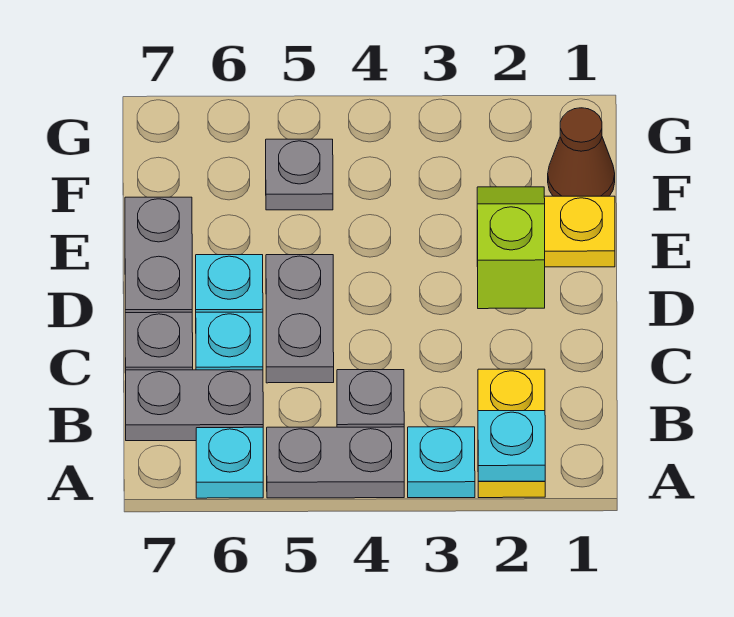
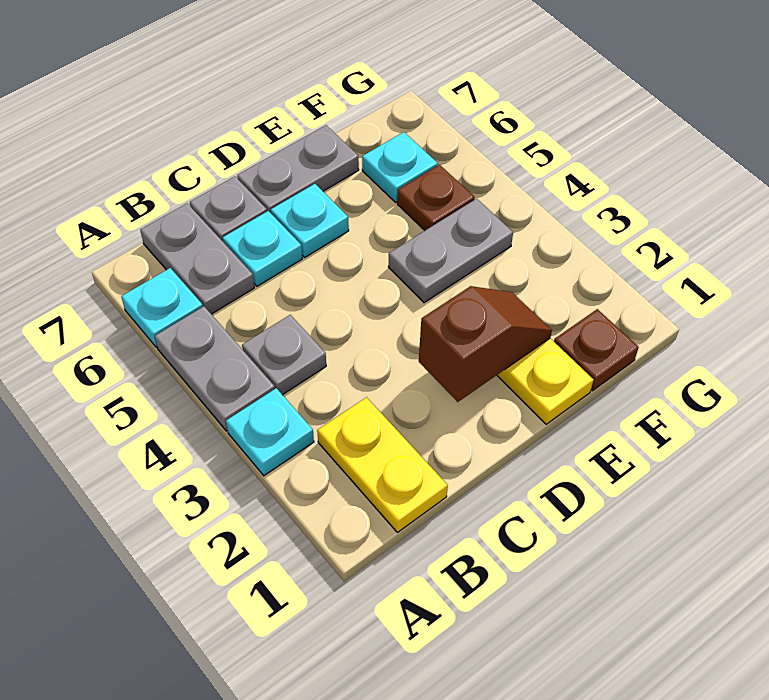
yellow plate A2:B2 level 1 -> yellow plate B1:B2 level 1
cyan plate A2 level 2 -> cyan plate F6 level 1
grey plate C5:D5 level 1 -> grey plate E4:F4 level 1
lime slope D2:E2 level 2 top D -> brown slope D2:E2 level 2 top D
brown cone F1 level 1 -> brown plate F1 level 1
grey plate F5 level 1 -> brown plate F5 level 1

